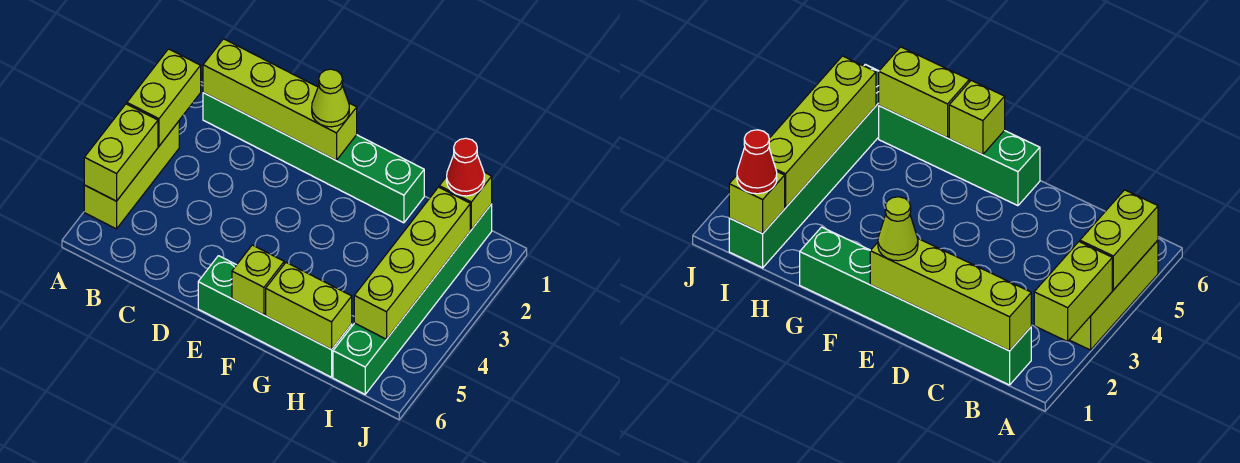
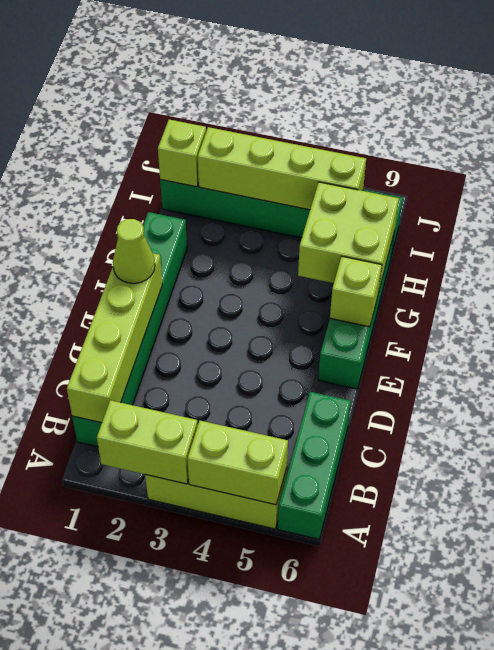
none -> green brick A6:C6 level 1
lime brick G6:H6 level 2 -> lime brick G5:H6 level 2
red cone I1 level 3 -> none

